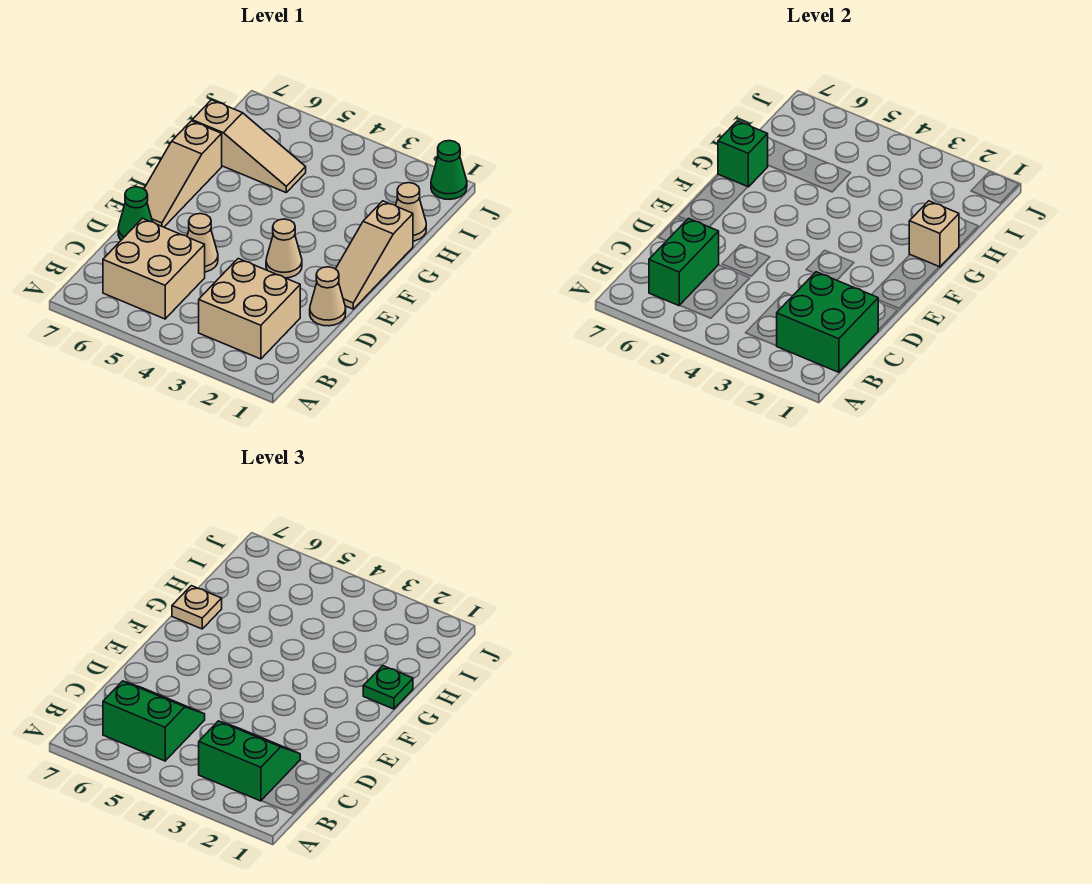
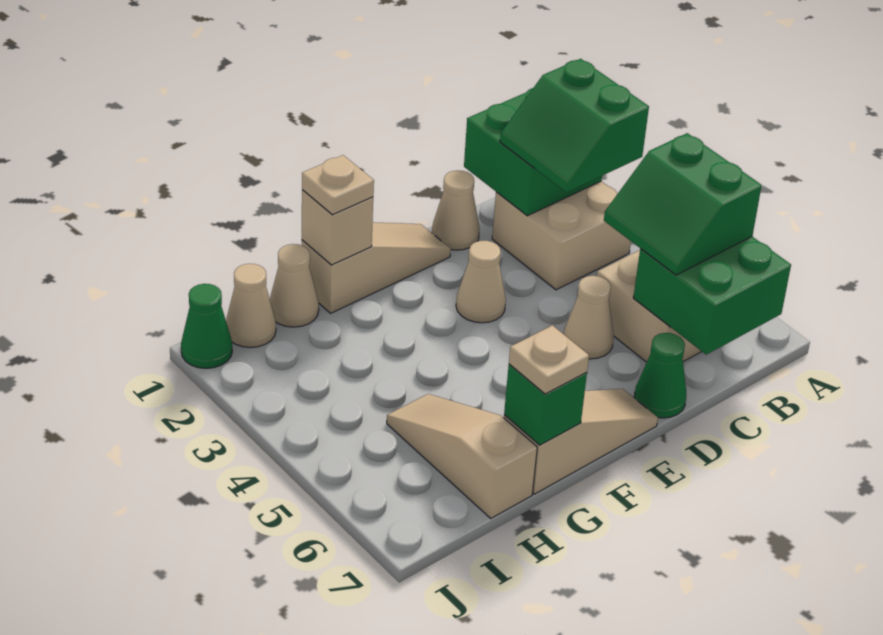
green brick B6:C6 level 2 -> green brick B6:C7 level 2
green plate G1 level 3 -> tan plate G1 level 3
none -> tan cone I1 level 1

